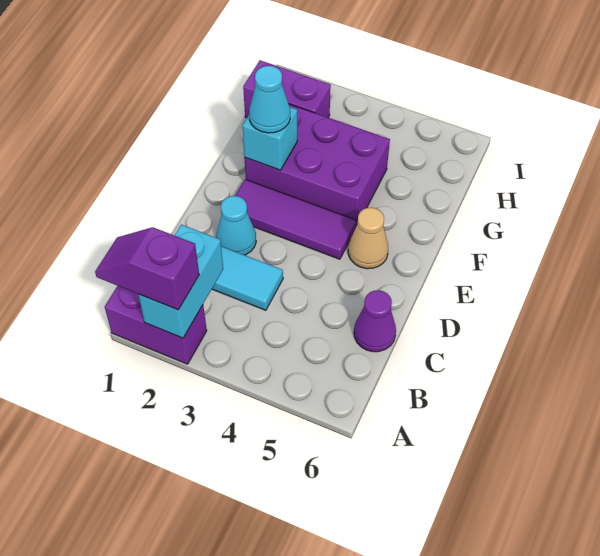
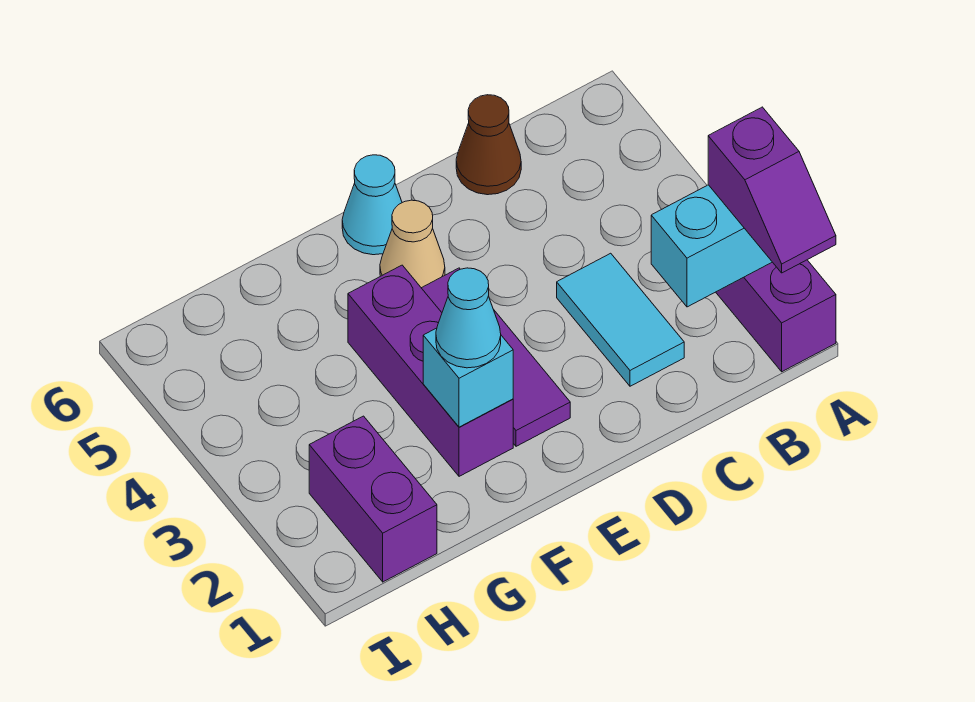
purple cone C6 level 1 -> brown cone C6 level 1
cyan cone D2 level 1 -> cyan cone E6 level 1
purple brick F2:G4 level 1 -> purple brick F2:F4 level 1

